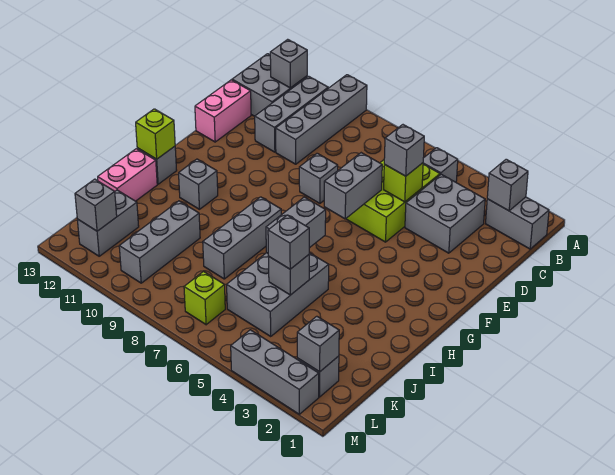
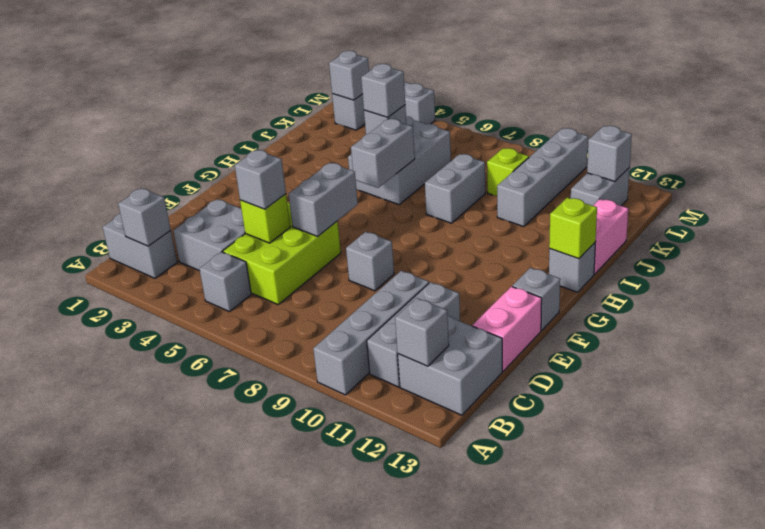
grey brick H8:J8 level 1 -> grey brick I8:J8 level 1
grey brick H11 level 1 -> grey brick F13 level 1
grey brick J10:L10 level 1 -> grey brick J10:M10 level 1
lime brick L7 level 1 -> lime brick K9 level 1

